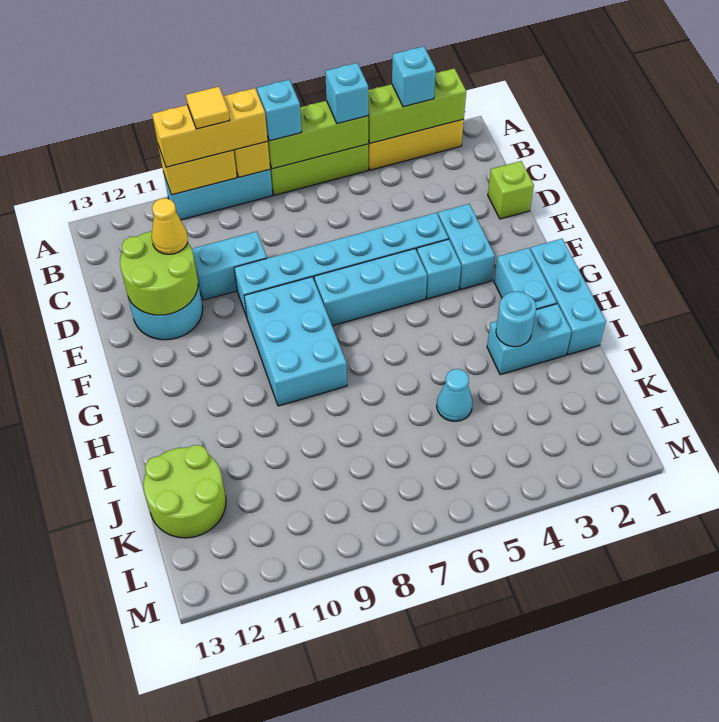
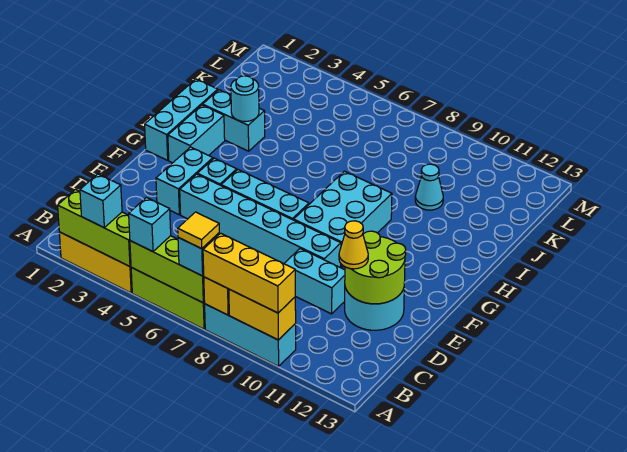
yellow tile A9 level 4 -> yellow tile A7 level 4
lime brick D1 level 1 -> none
cyan cone J5 level 1 -> cyan cone J10 level 1
lime round brick J12:K13 level 1 -> none

